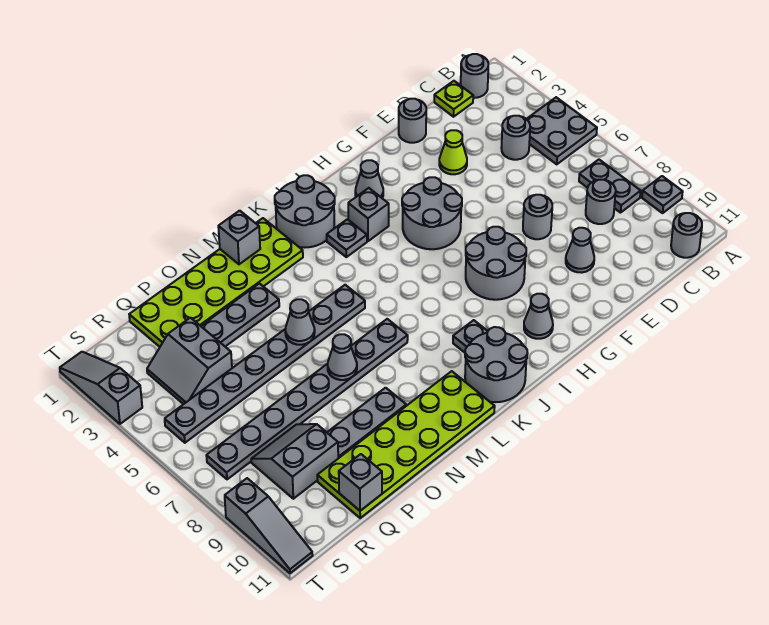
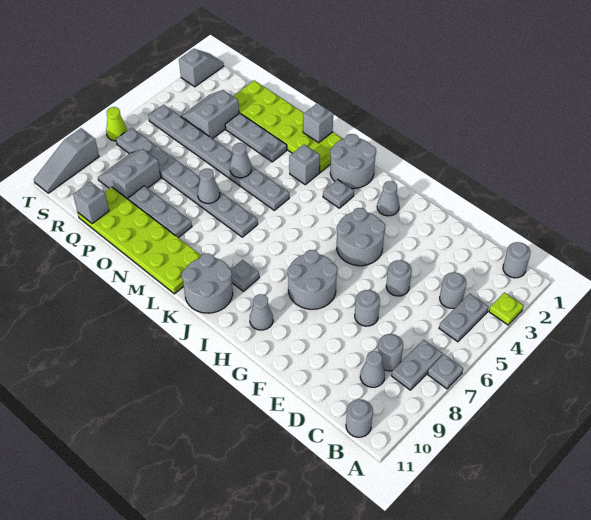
grey plate A4:B5 level 1 -> grey plate B4:B5 level 1
grey plate A9 level 1 -> grey plate A7 level 1
lime plate C1 level 1 -> lime plate A3 level 1
grey round brick E1 level 1 -> grey round brick E5 level 1
lime cone E3 level 1 -> lime cone T7 level 1
grey cone E9 level 1 -> grey cone C9 level 1
grey brick I3 level 1 -> grey brick L3 level 1
grey slope Q8:R9 level 1 top 9 -> grey slope Q8:R9 level 1 top Q
grey slope T1:T3 level 1 top 3 -> grey slope T1:T2 level 1 top 2

